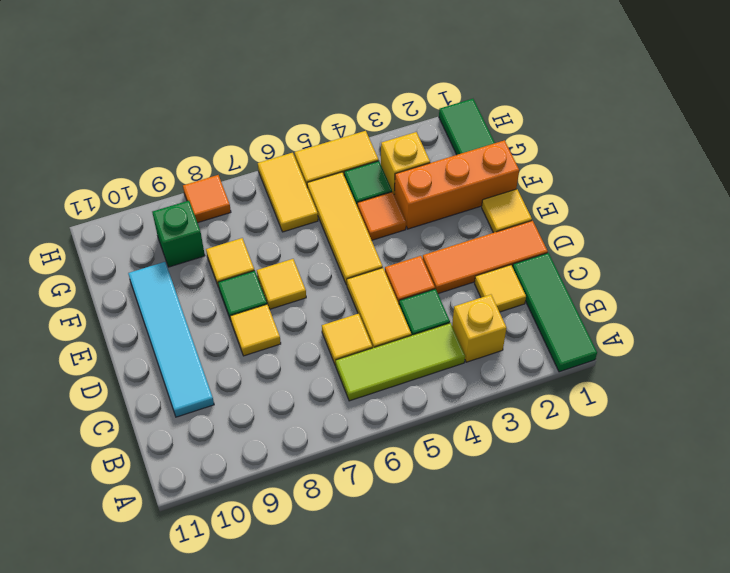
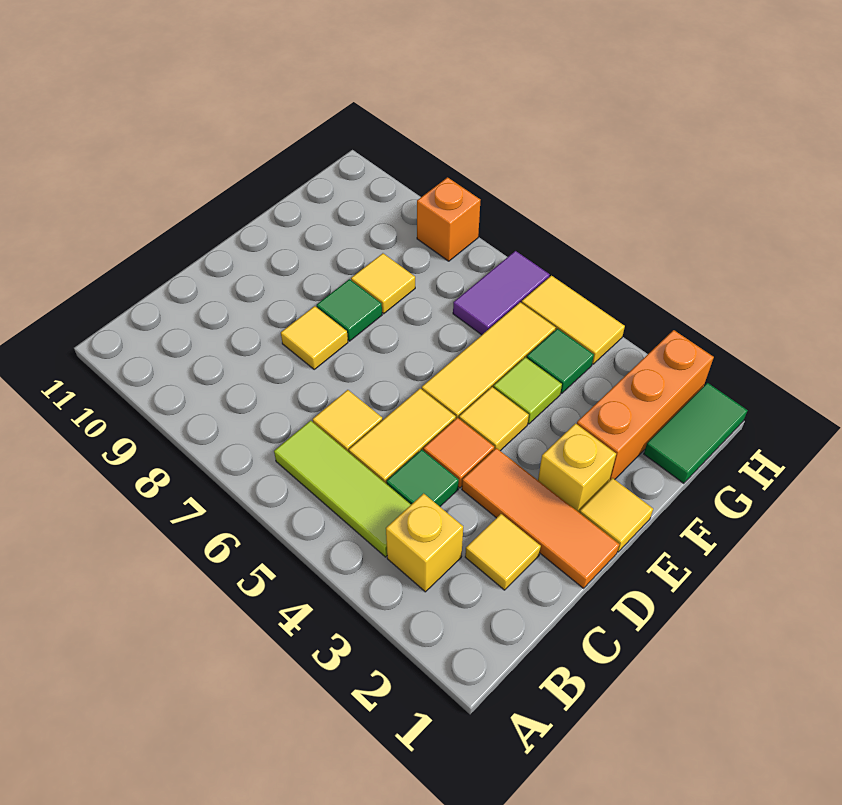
green tile A1:C1 level 1 -> none
cyan tile C10:F10 level 1 -> none
yellow tile E7 level 1 -> yellow tile E4 level 1
orange brick F1:F3 level 1 -> orange brick F2:H2 level 1
orange tile F4 level 1 -> lime tile F4 level 1
yellow brick G3 level 1 -> yellow brick E2 level 1
yellow tile G6:H6 level 1 -> purple tile G6:H6 level 1
green brick G9 level 1 -> none
orange tile H8 level 1 -> orange brick H8 level 1

